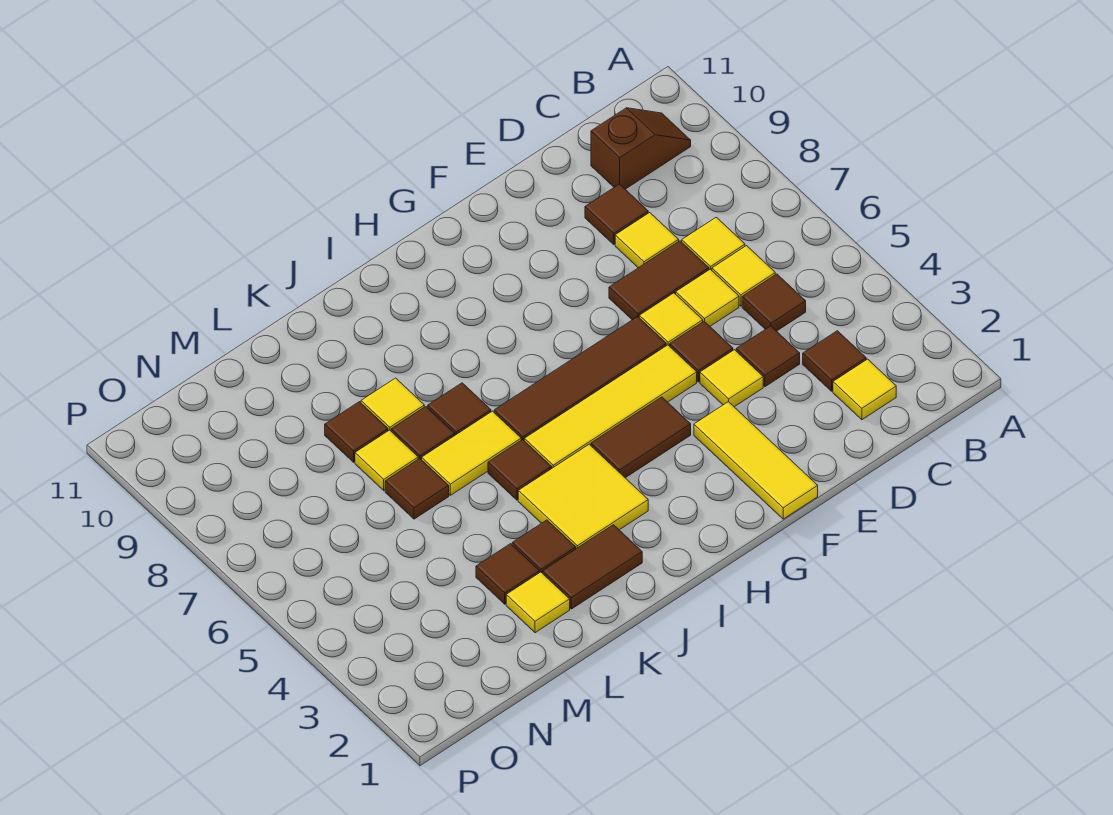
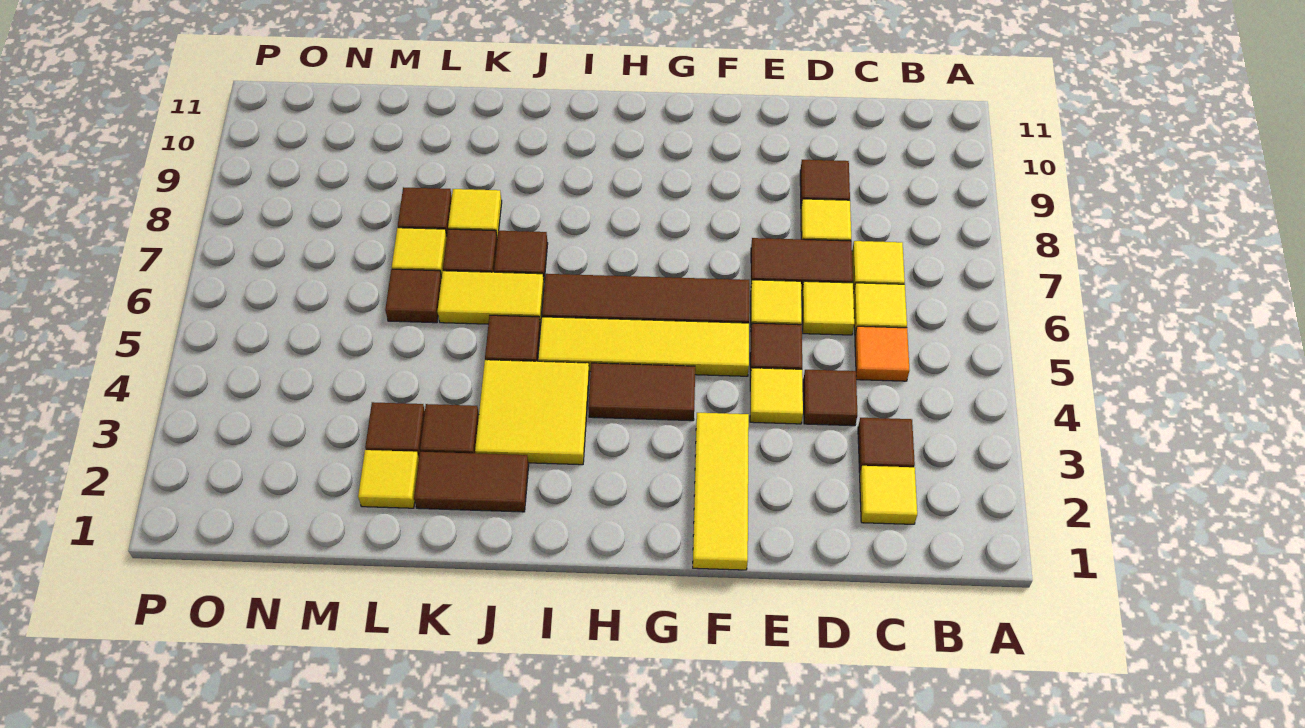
brown slope B10:C10 level 1 top C -> none
brown tile C5 level 1 -> orange tile C5 level 1

